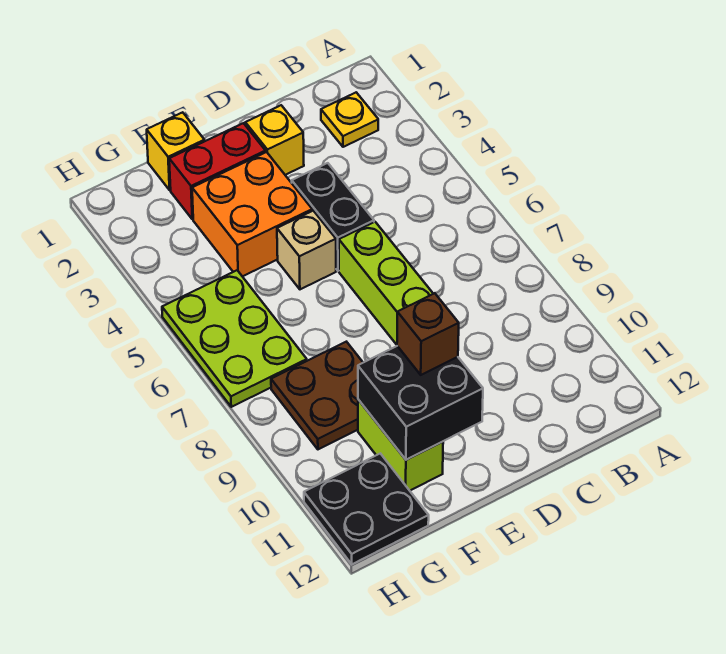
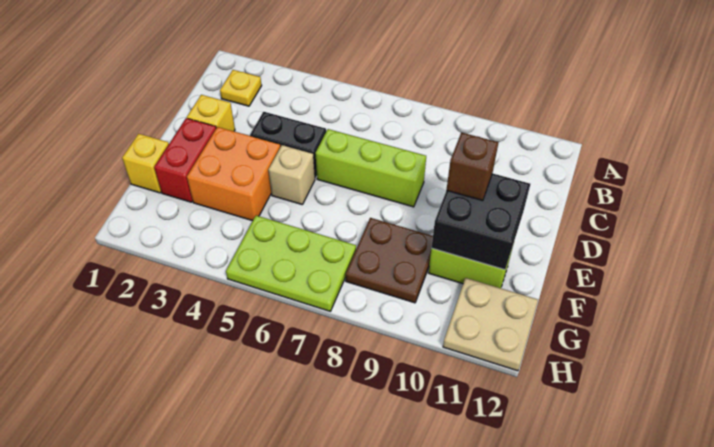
black plate G11:H12 level 1 -> tan plate G11:H12 level 1

